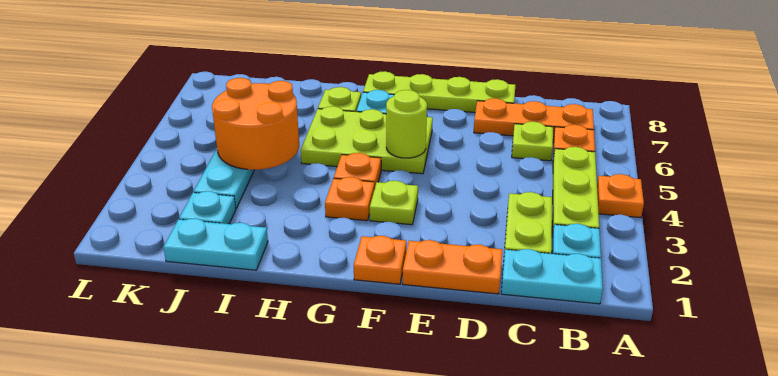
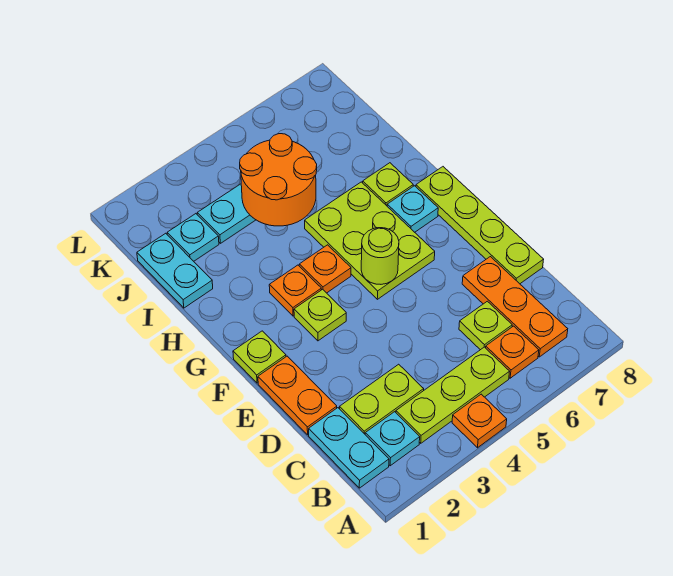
orange plate F1 level 1 -> lime plate F1 level 1

